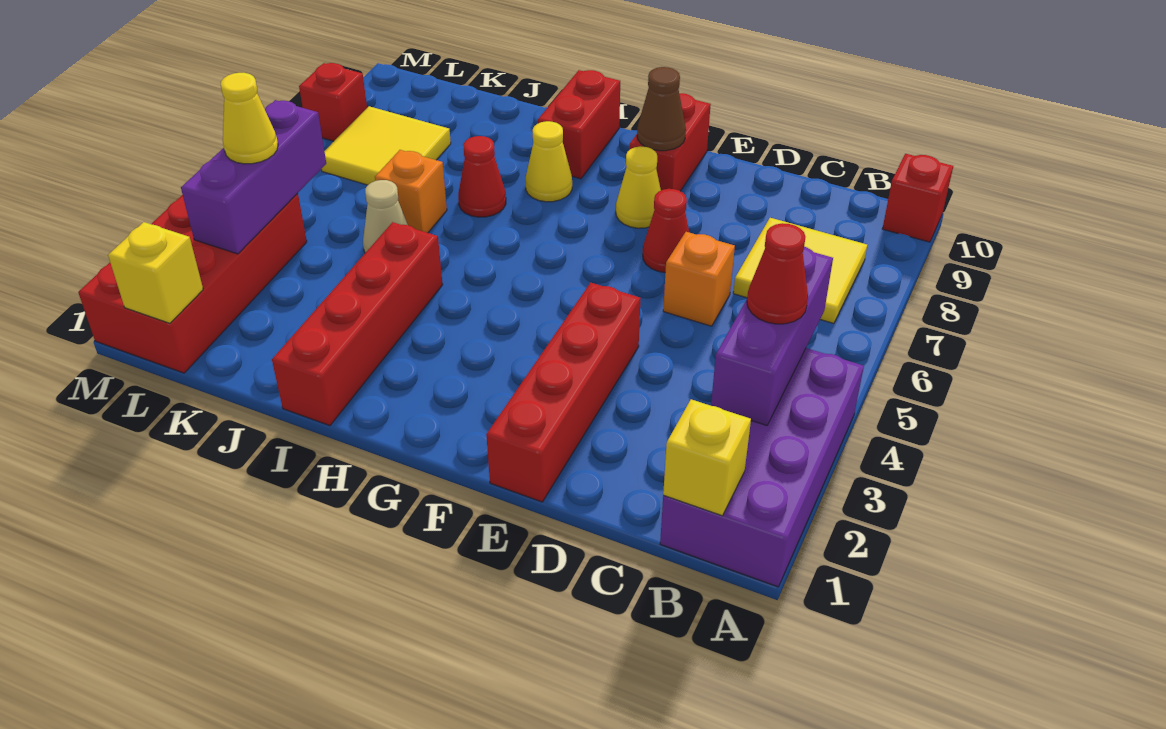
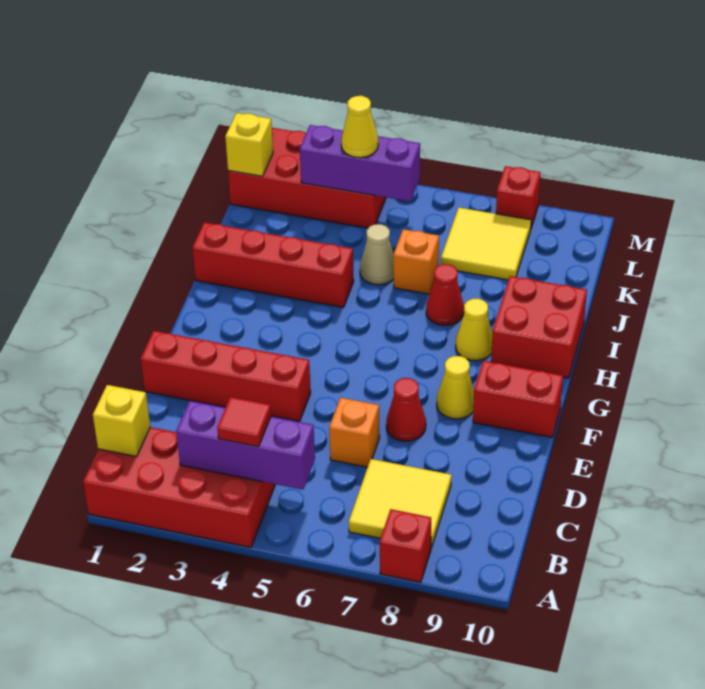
purple brick A1:B4 level 1 -> red brick A1:B4 level 1
red brick A10 level 1 -> red brick A8 level 1
red cone B4 level 3 -> red tile B4 level 3
brown cone F9 level 2 -> none
red brick H9:H10 level 1 -> red brick H9:I10 level 1

